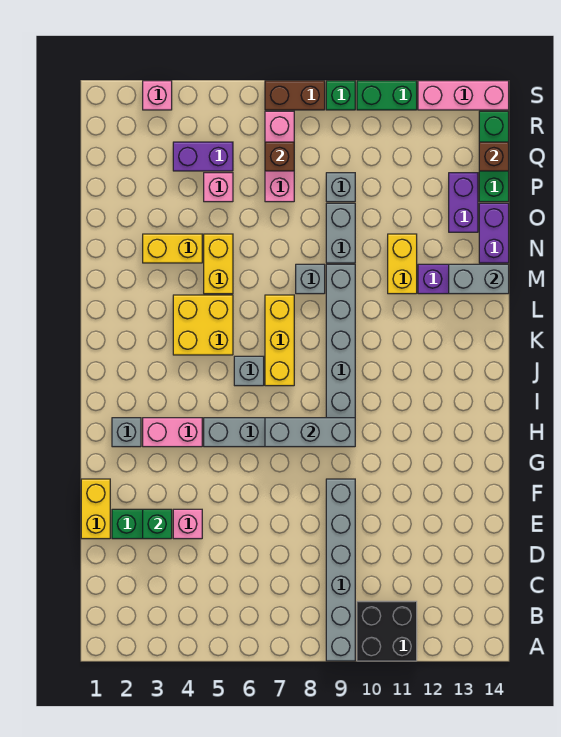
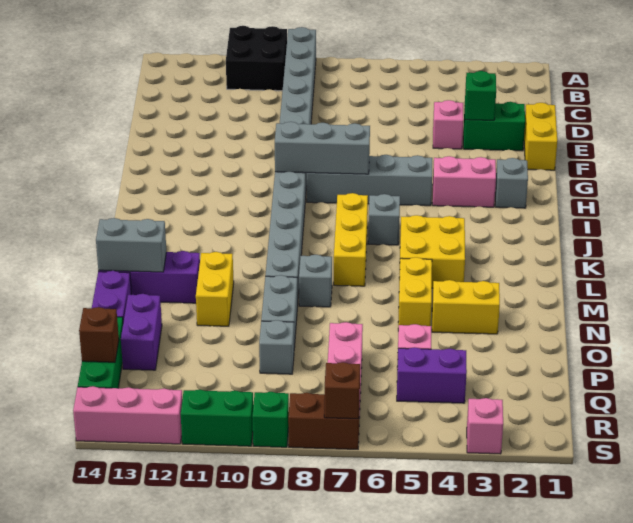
brown brick Q7 level 2 -> brown brick S7 level 2

